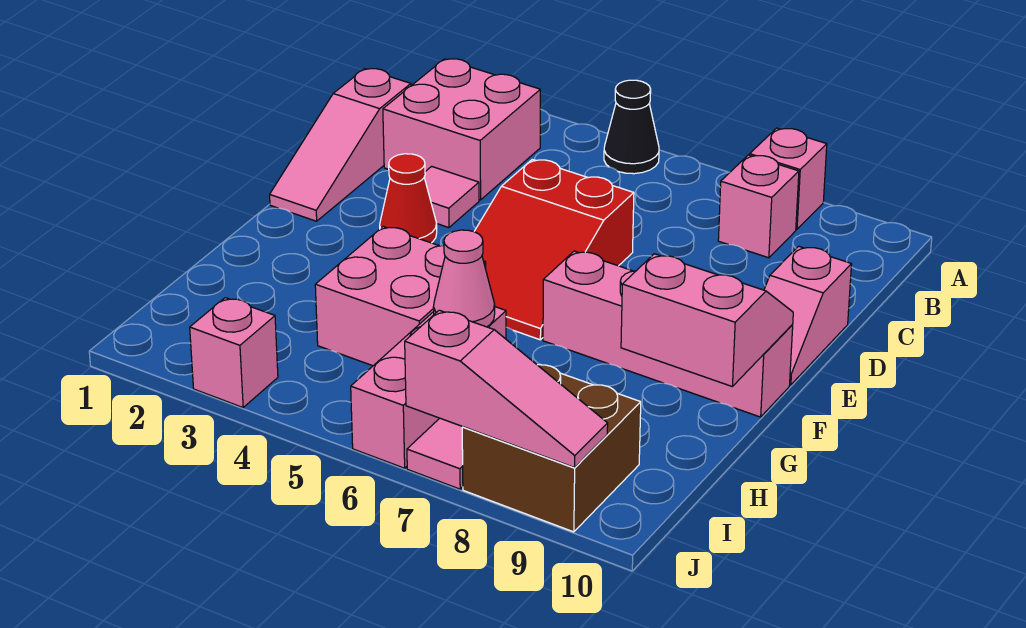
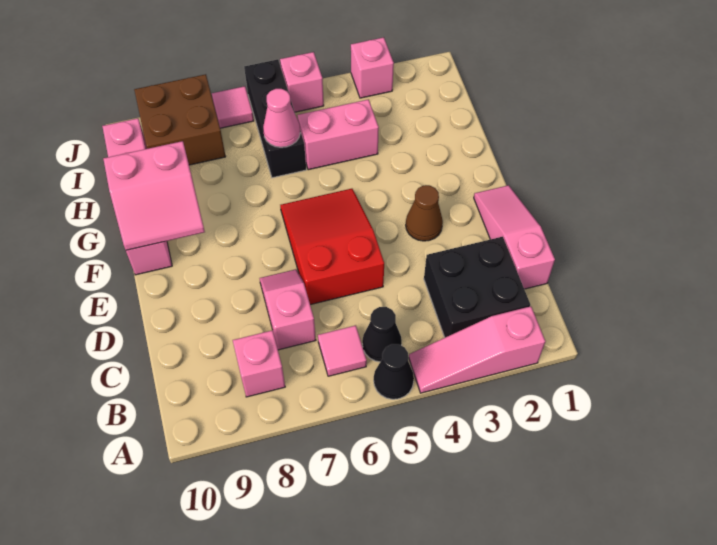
pink brick A8 level 1 -> pink brick J5 level 1
pink brick B2:C3 level 1 -> black brick B2:C3 level 1
none -> black cone B5 level 1
pink tile D3 level 1 -> pink tile B6 level 1
pink slope D10:E10 level 1 top D -> pink slope C7:D7 level 1 top C
red cone E3 level 1 -> brown cone E3 level 1
pink brick F7:F10 level 1 -> pink brick F10:I10 level 1
pink brick G4:H5 level 1 -> pink brick H4:H5 level 1
pink brick H6:J6 level 1 -> black brick H6:J6 level 1
pink slope J7:J9 level 2 top 7 -> pink slope A2:A4 level 1 top 2

